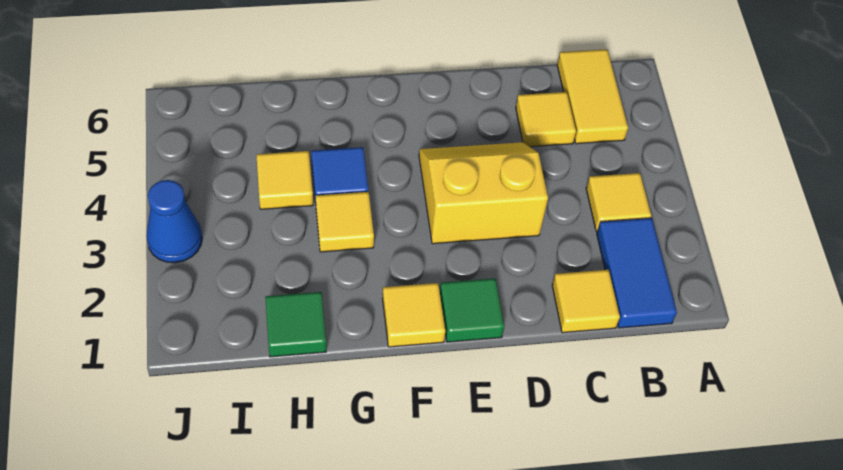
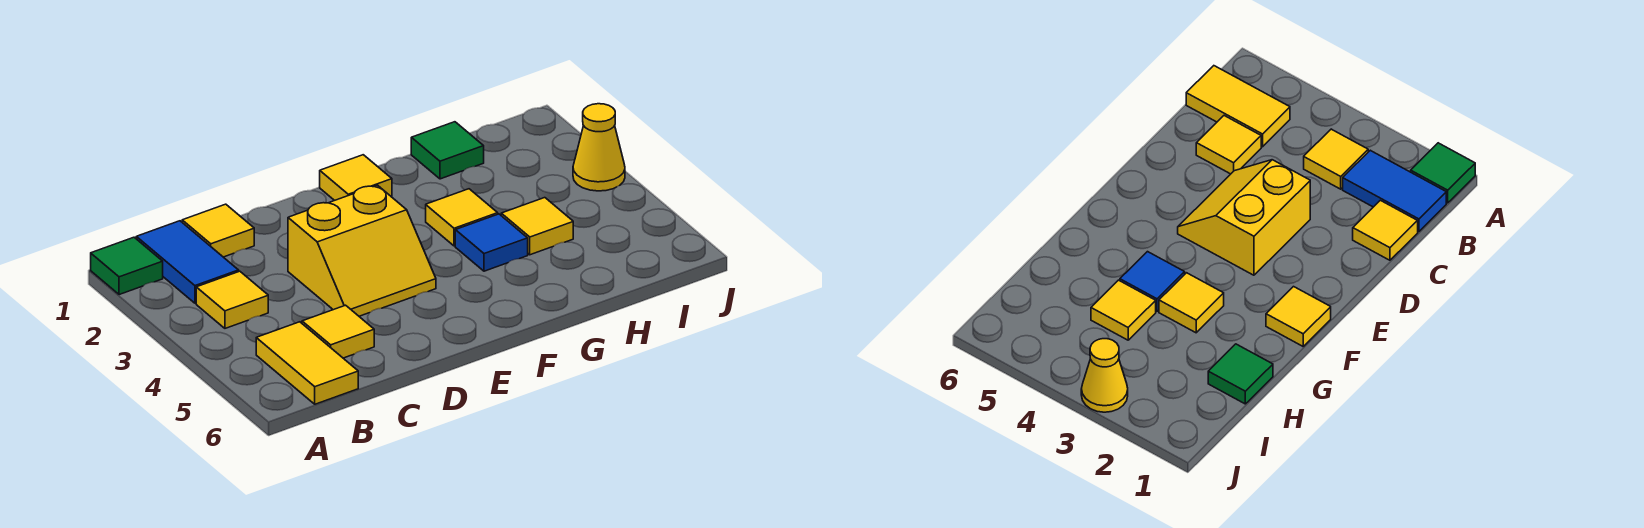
green tile E1 level 1 -> green tile A1 level 1
blue cone J3 level 1 -> yellow cone J3 level 1

